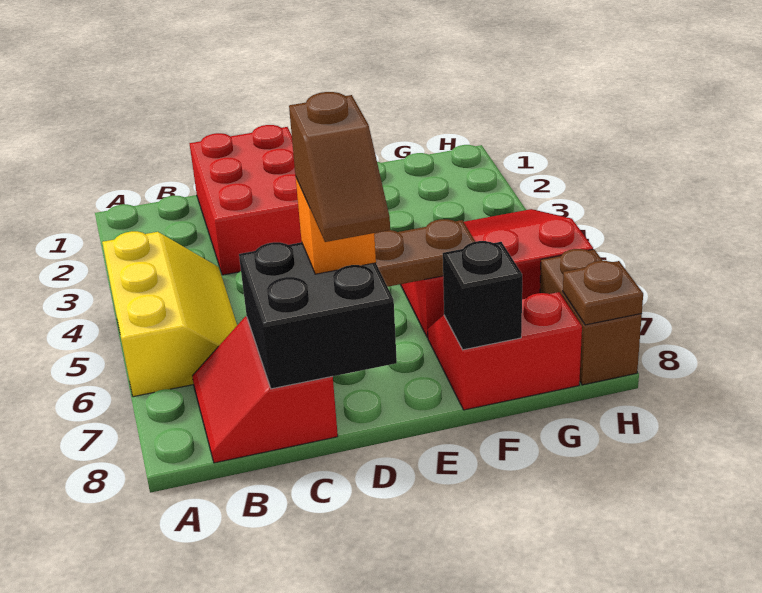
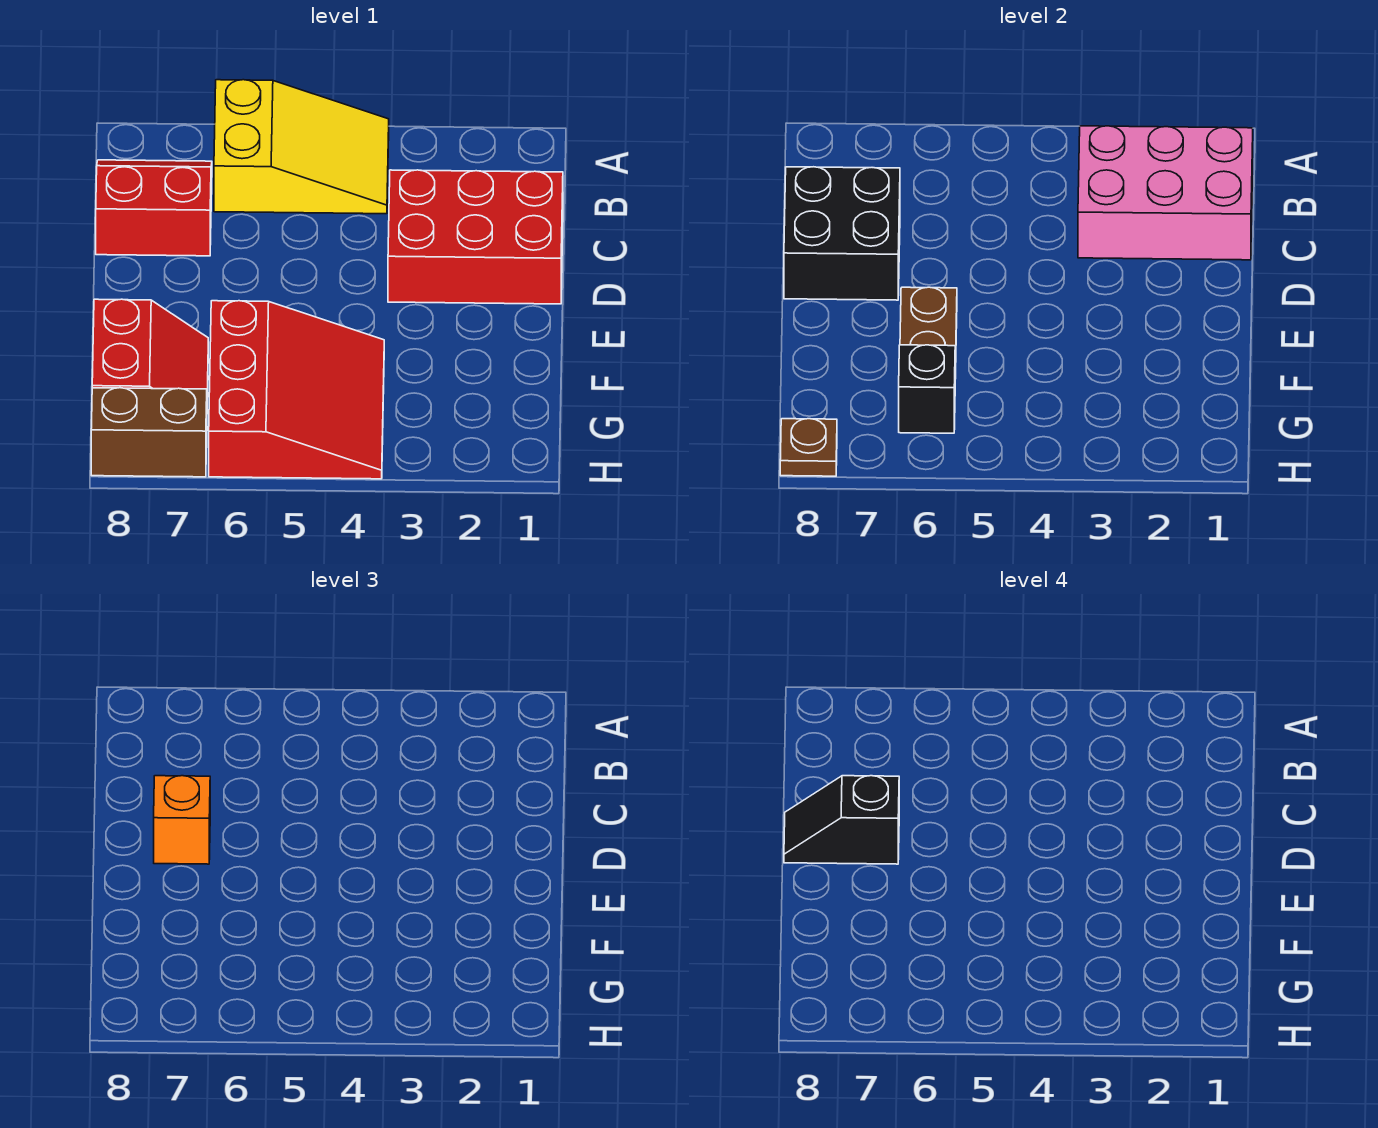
yellow slope A4:B6 level 1 top A -> yellow slope A4:B6 level 1 top 6
none -> pink brick B1:C3 level 2
brown slope D7:D8 level 4 top 7 -> black slope D7:D8 level 4 top 7
black brick F8 level 2 -> black brick G6 level 2

